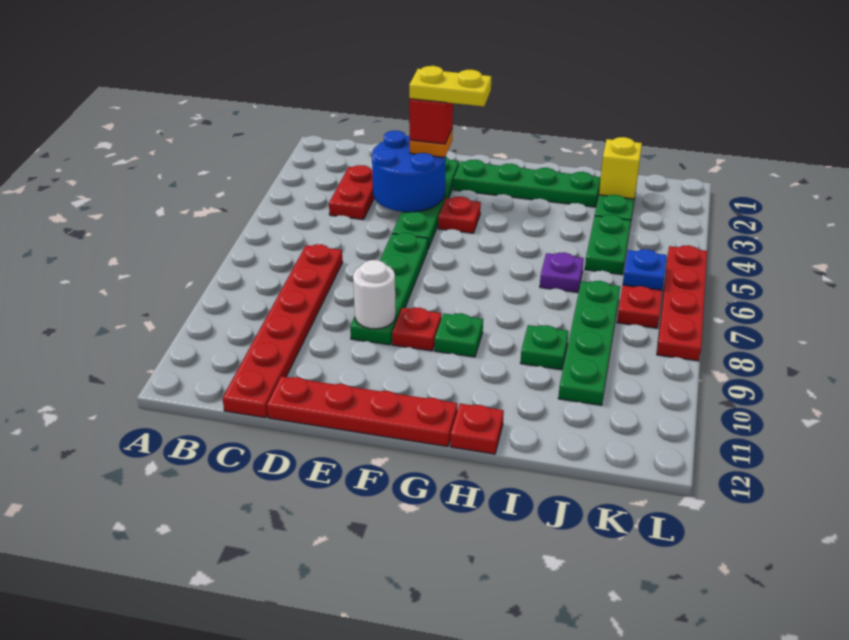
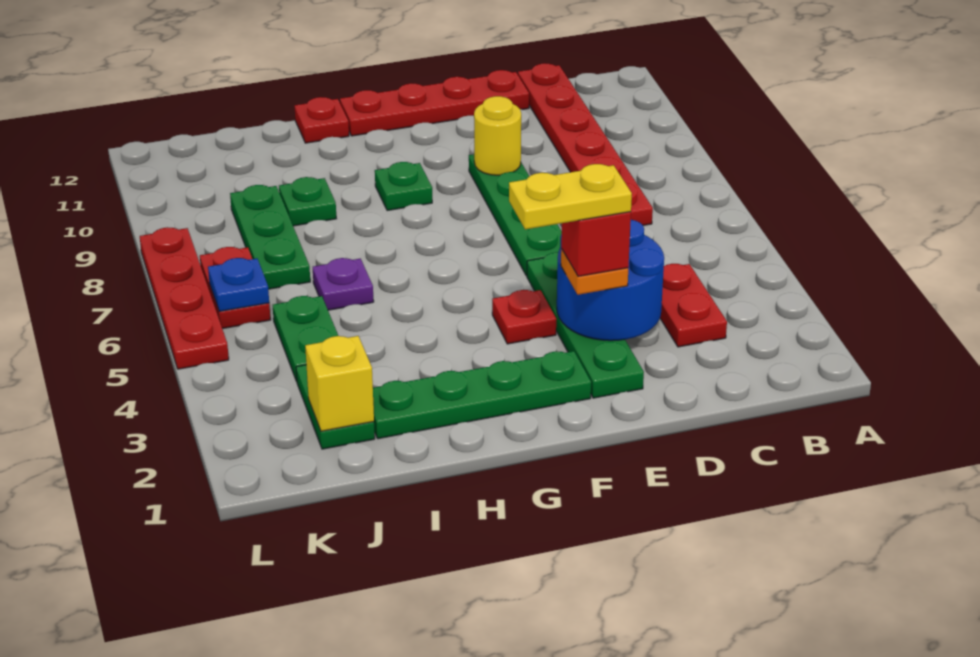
white round brick E9 level 2 -> yellow round brick E9 level 2
red plate F9 level 1 -> none
green plate J7:J10 level 1 -> green plate J7:J9 level 1

